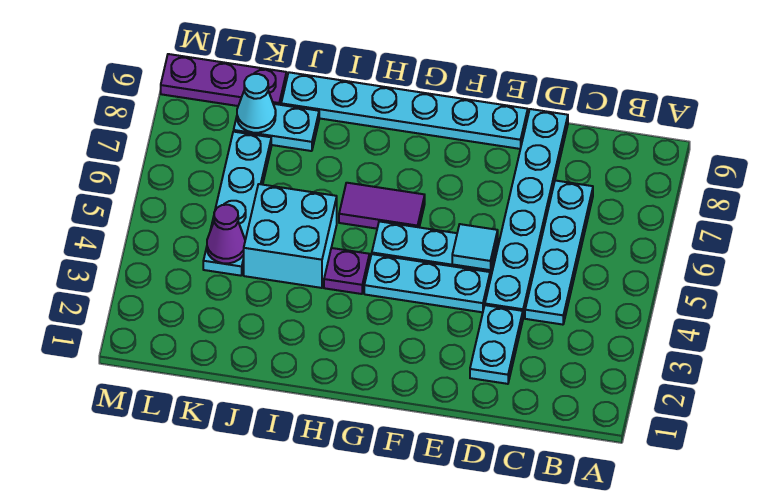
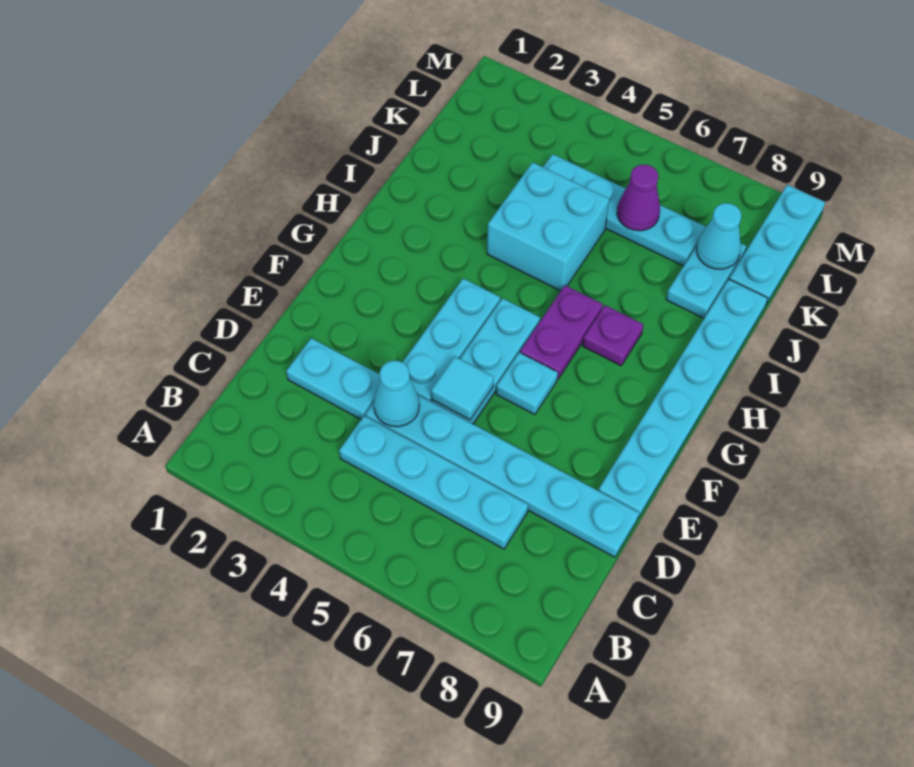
none -> cyan cone D4 level 2
none -> cyan plate F6 level 1
purple tile G6:H6 level 1 -> purple plate G6:H6 level 1
purple plate H4 level 1 -> purple plate H7 level 1
purple cone K4 level 2 -> purple cone K6 level 2
purple plate K9:M9 level 1 -> cyan plate K9:M9 level 1

